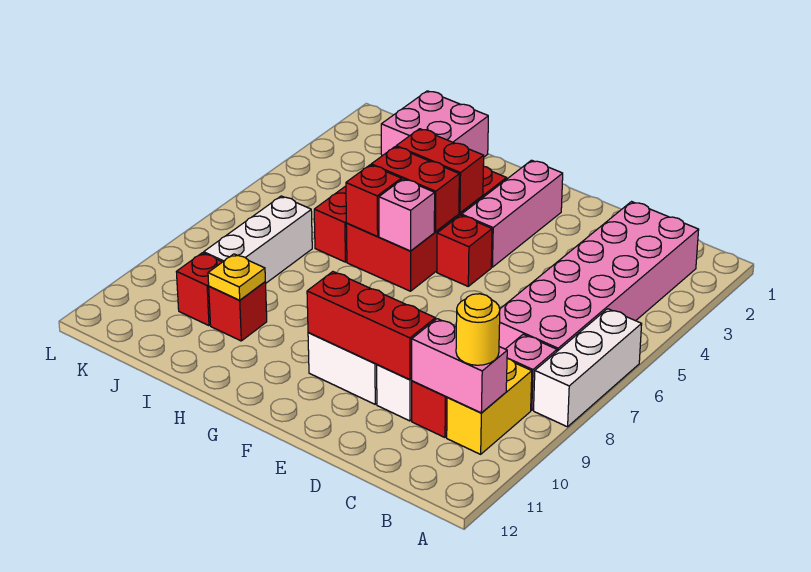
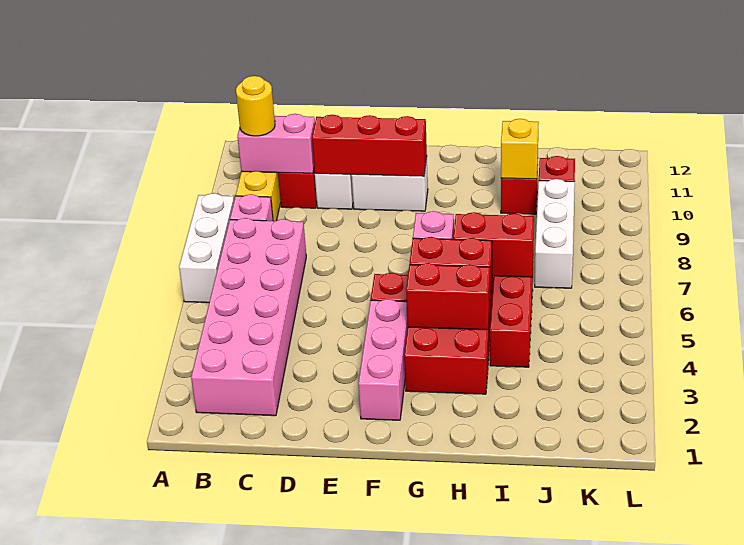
red brick H6 level 2 -> red brick H6:I6 level 2
pink brick I1:J2 level 1 -> none
yellow plate I10 level 2 -> yellow brick I10 level 2

